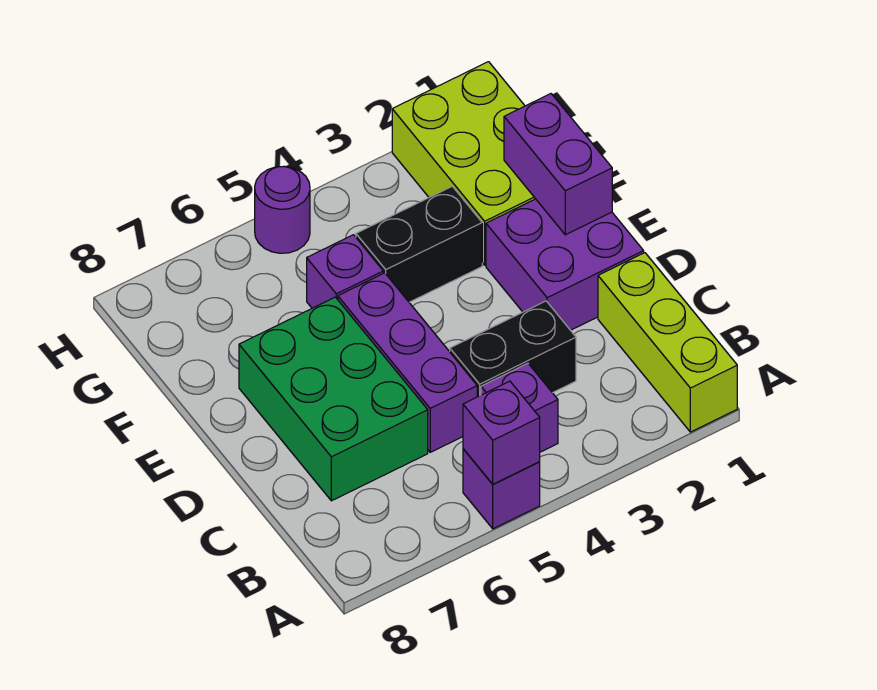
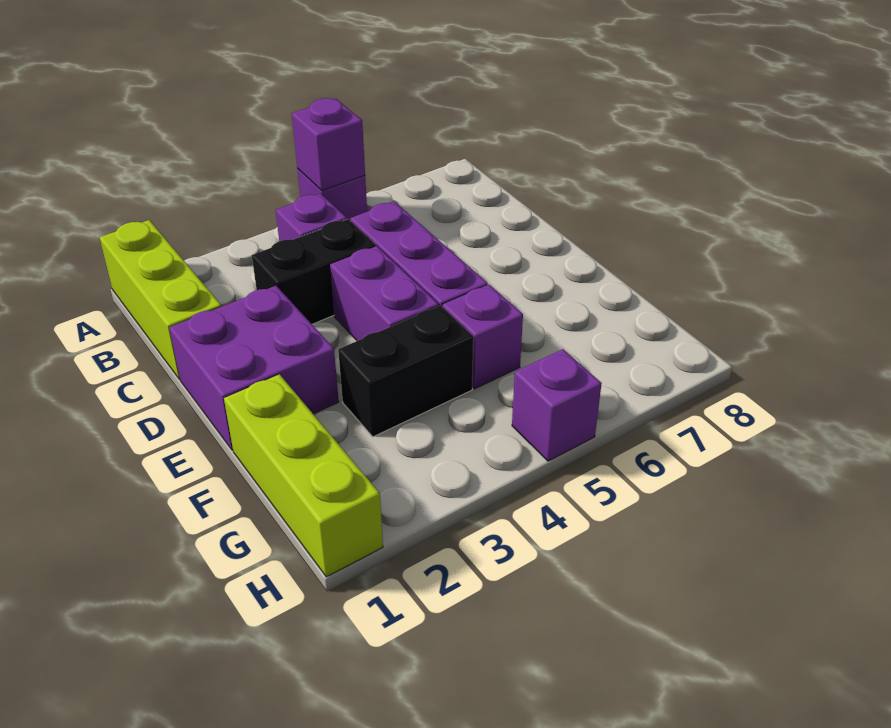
green brick C6:E7 level 1 -> none
purple brick E1:F1 level 2 -> purple brick D4:E4 level 1
lime brick F1:H2 level 1 -> lime brick F1:H1 level 1
purple round brick H5 level 1 -> purple brick H5 level 1

